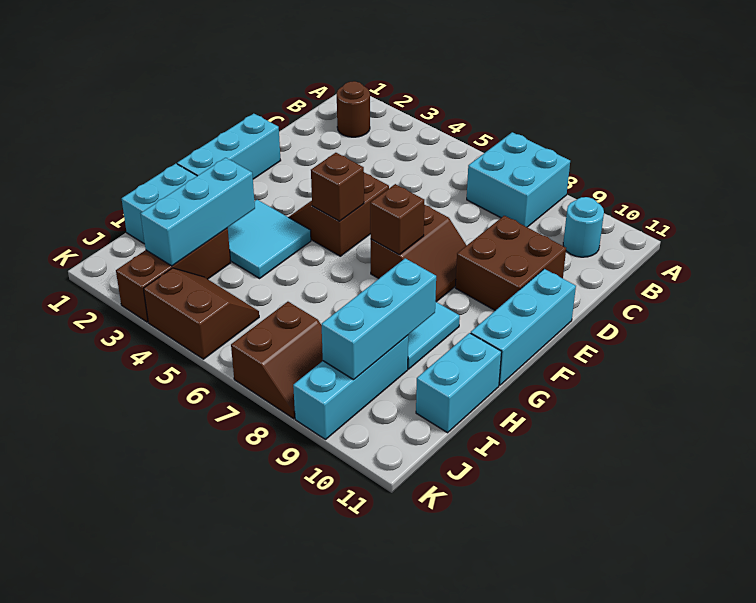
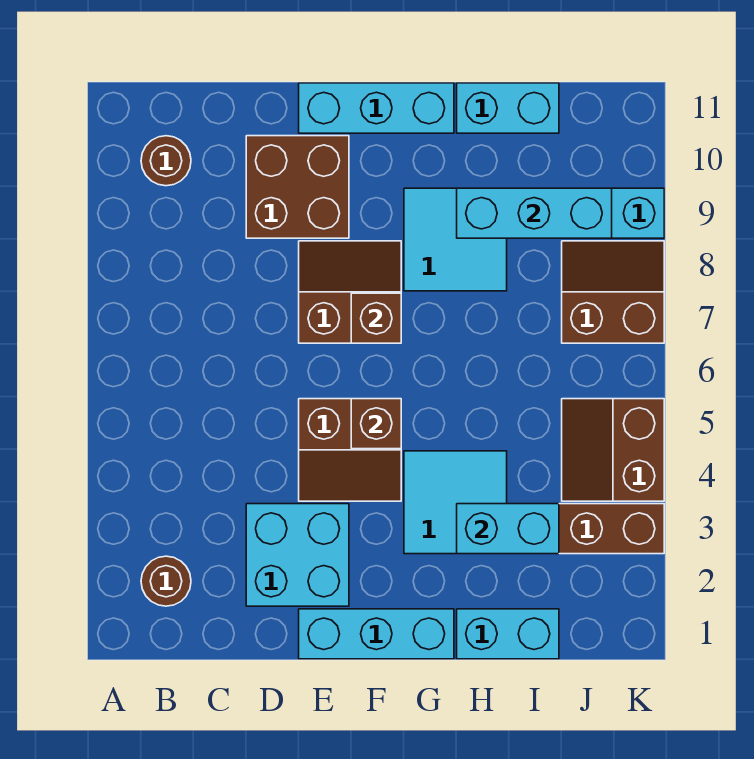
cyan brick A7:B8 level 1 -> cyan brick D2:E3 level 1
cyan round brick B10 level 1 -> brown round brick B10 level 1
cyan brick H3:J3 level 2 -> cyan brick H3:I3 level 2

